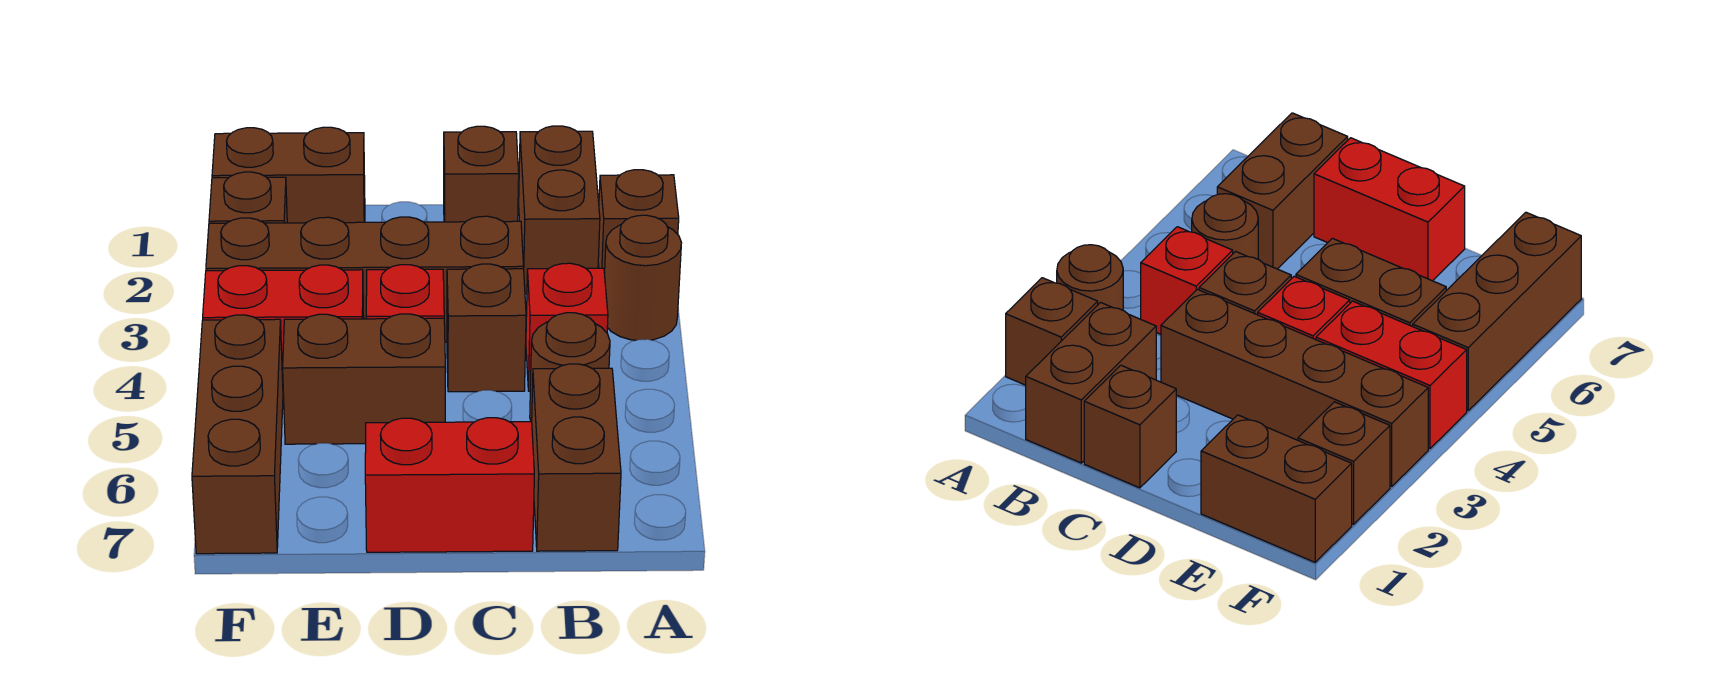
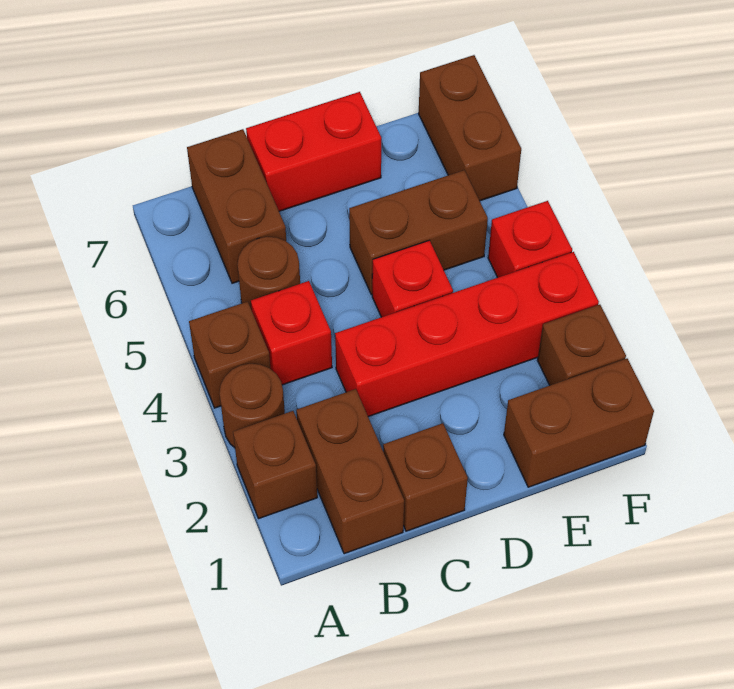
brown brick C3:F3 level 1 -> red brick C3:F3 level 1
brown brick C4 level 1 -> brown brick A4 level 1
red brick E4:F4 level 1 -> red brick F4 level 1
brown brick F5:F7 level 1 -> brown brick F6:F7 level 1

